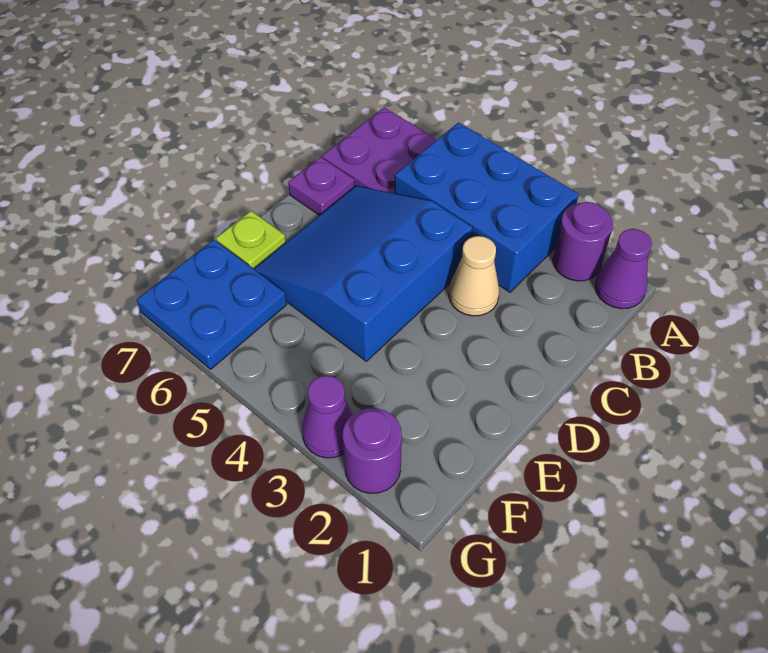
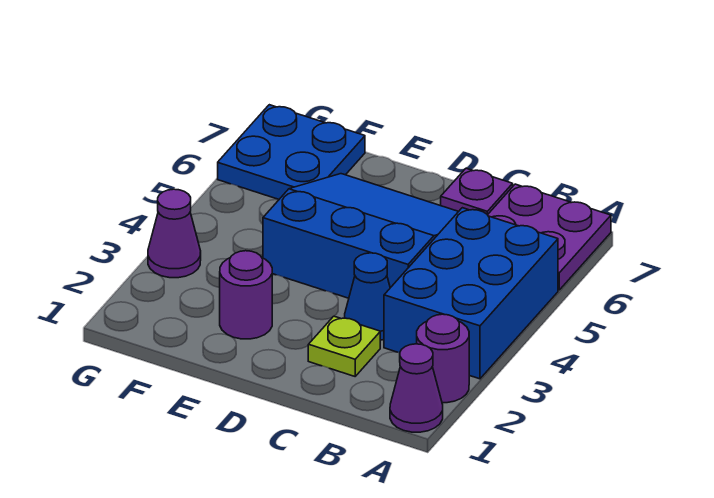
tan cone C3 level 1 -> blue cone C3 level 1
lime plate E7 level 1 -> lime plate C2 level 1
purple round brick G2 level 1 -> purple round brick E2 level 1

